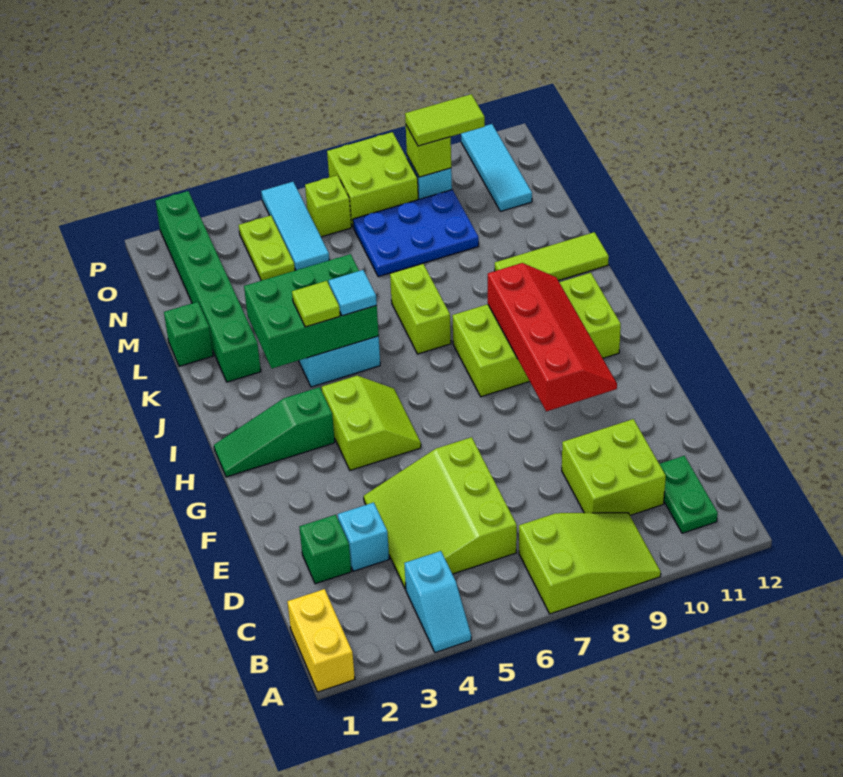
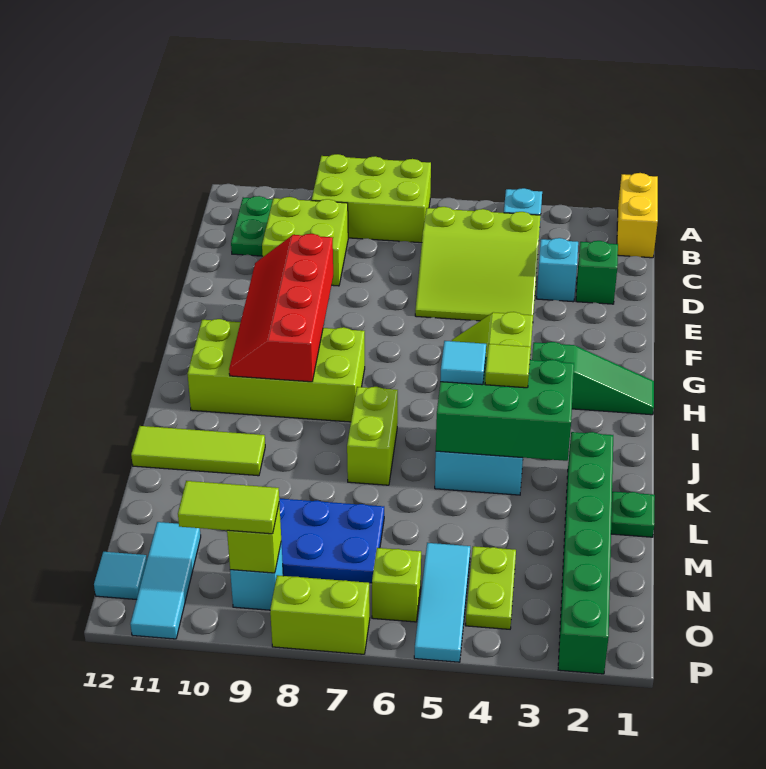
lime slope A7:B9 level 1 top 7 -> lime brick A7:B9 level 1
lime slope C4:E6 level 1 top 6 -> lime slope C4:E6 level 1 top C
green brick L1 level 1 -> green plate L1 level 1
lime brick O7:P8 level 1 -> lime brick P7:P8 level 1
none -> cyan tile O12 level 1

